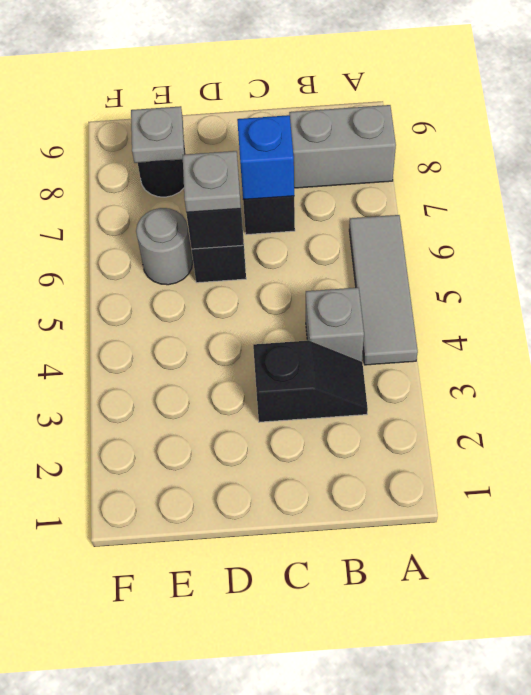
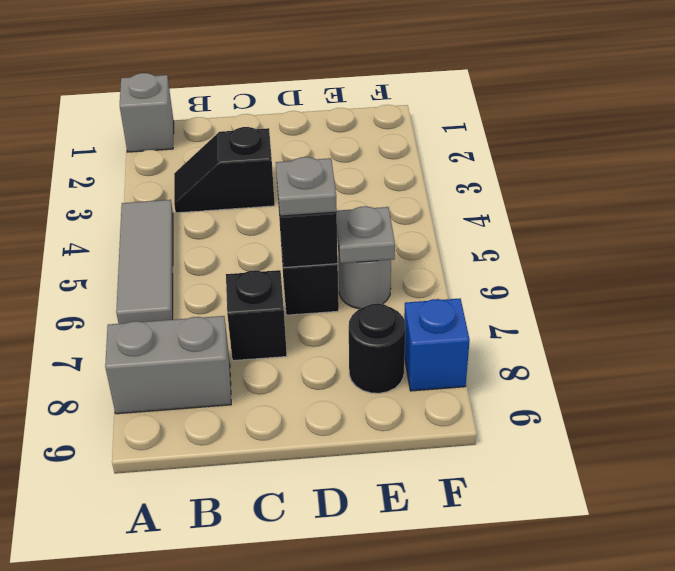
grey brick B4 level 1 -> grey brick A1 level 1
blue brick C7 level 2 -> blue brick F8 level 1
grey plate E8 level 2 -> grey plate E6 level 2

